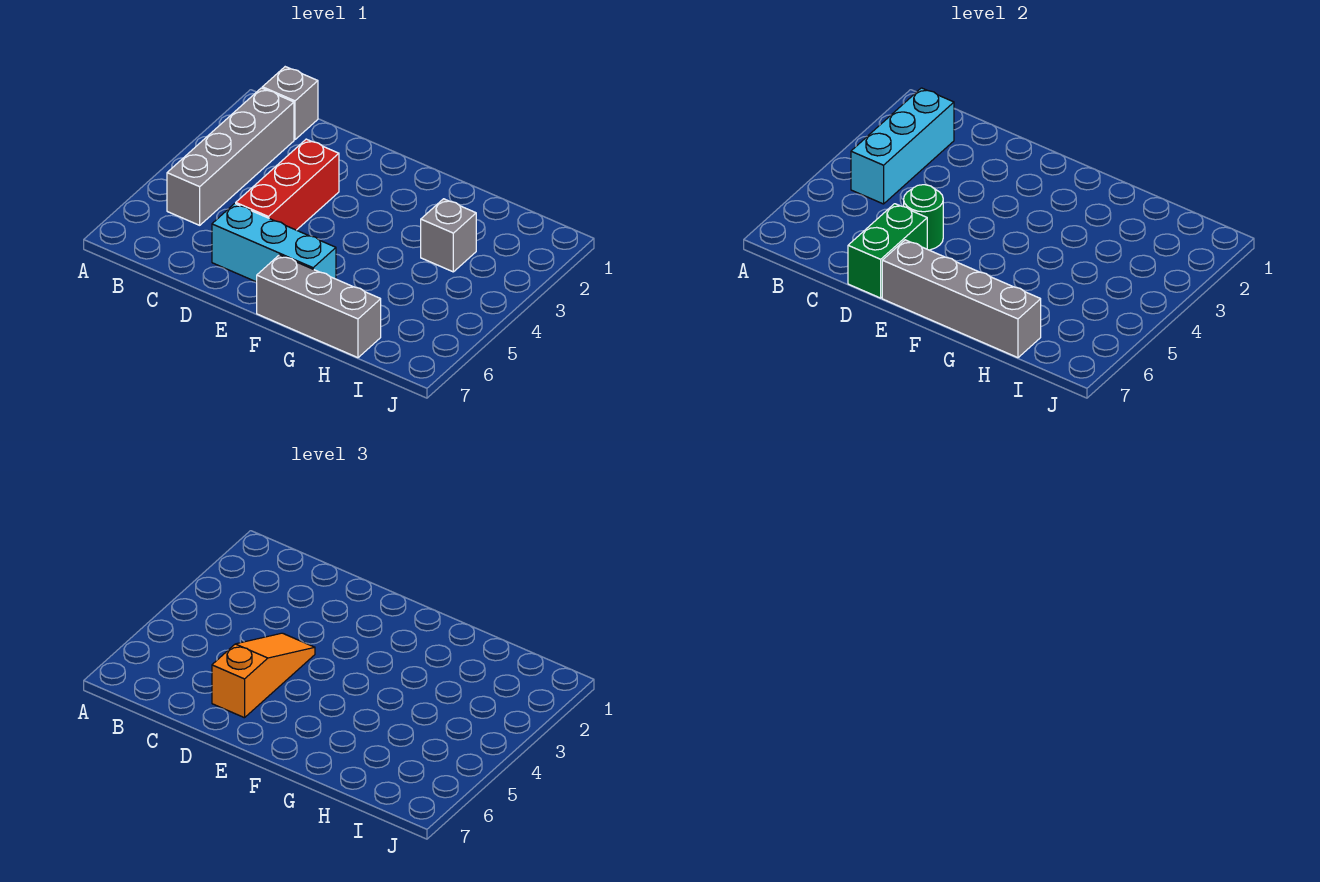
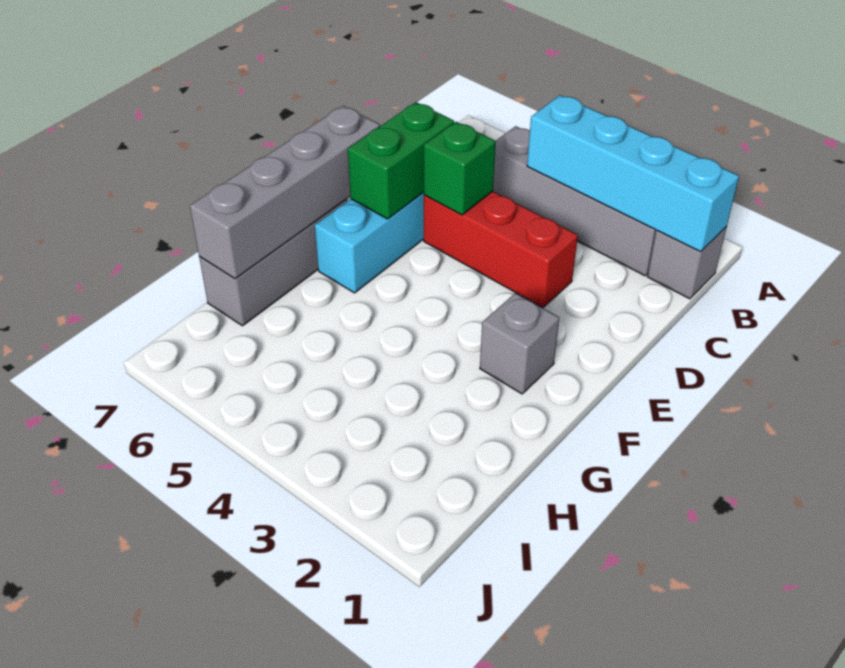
cyan brick B2:B4 level 2 -> cyan brick B1:B4 level 2
orange slope D4:D6 level 3 top 6 -> none
green round brick D5 level 2 -> green brick D5 level 2
green brick D6:D7 level 2 -> green brick D6:E6 level 2
grey brick H3 level 1 -> grey brick F2 level 1

